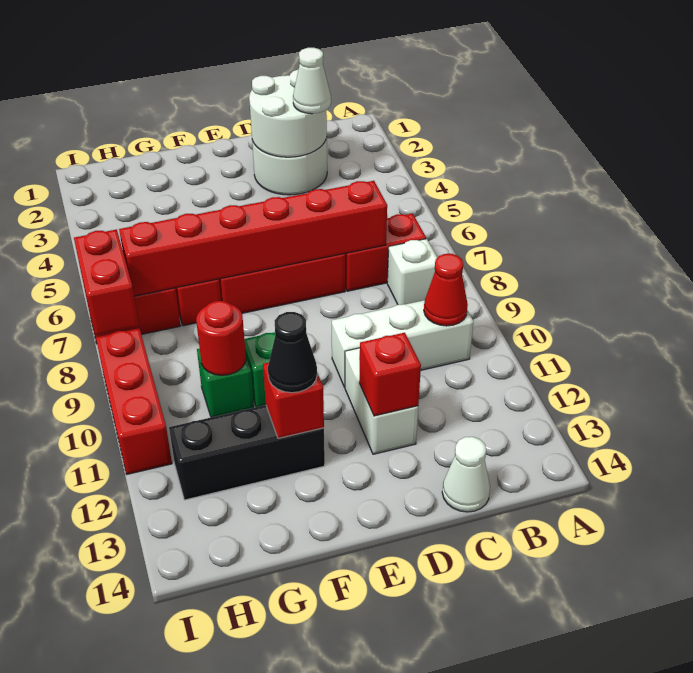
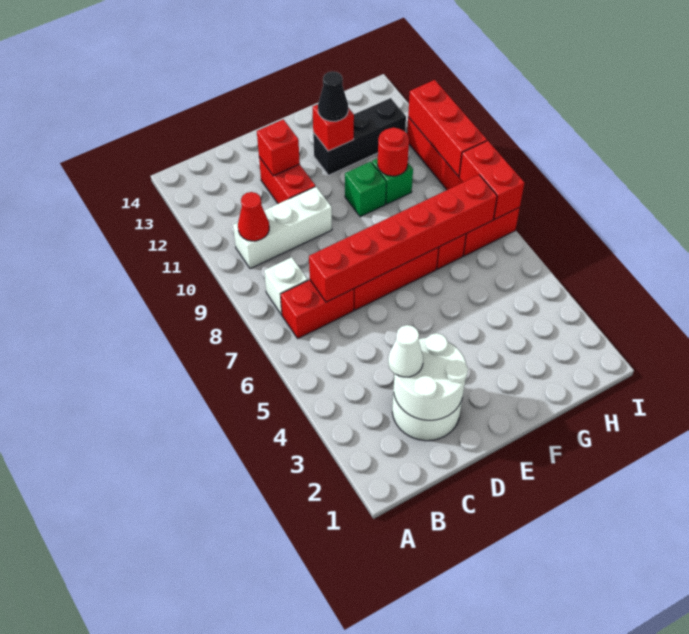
white cone C14 level 1 -> none
white brick D11:D12 level 1 -> red brick D11:D12 level 1
none -> red brick I9:I11 level 2

